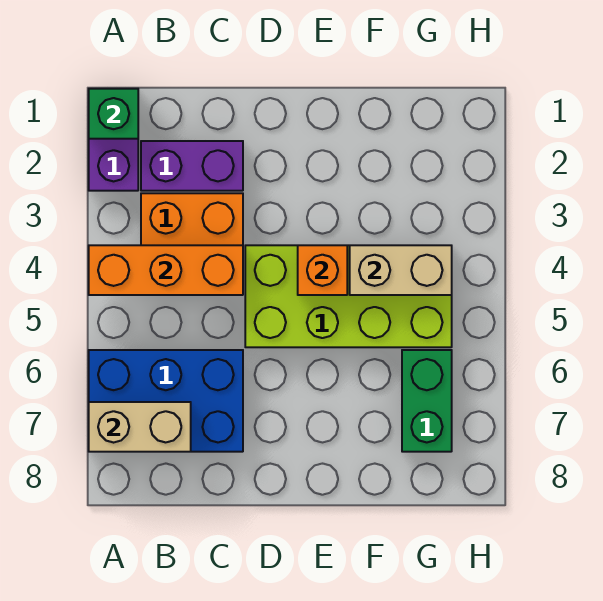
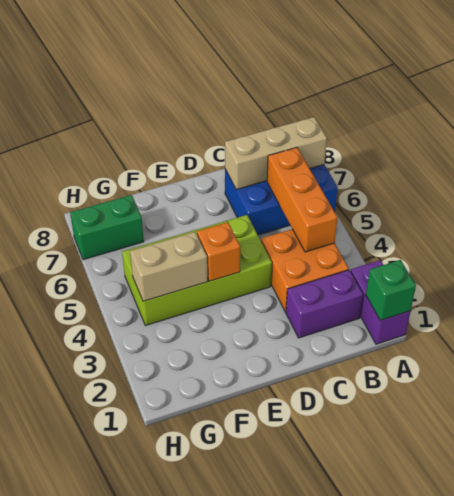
orange brick A4:C4 level 2 -> orange brick B4:B6 level 2
tan brick A7:B7 level 2 -> tan brick A7:C7 level 2
green brick G6:G7 level 1 -> green brick G7:H7 level 1

